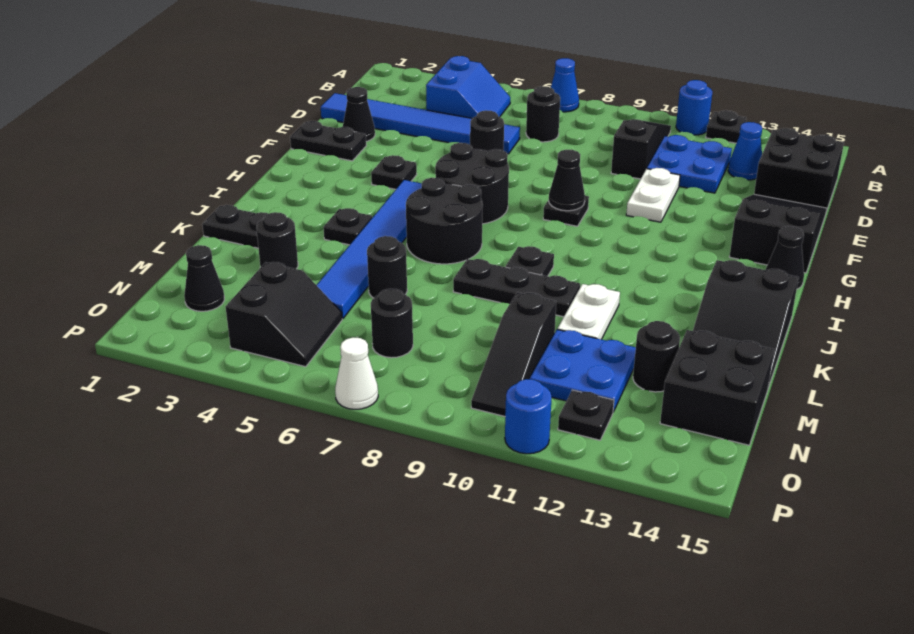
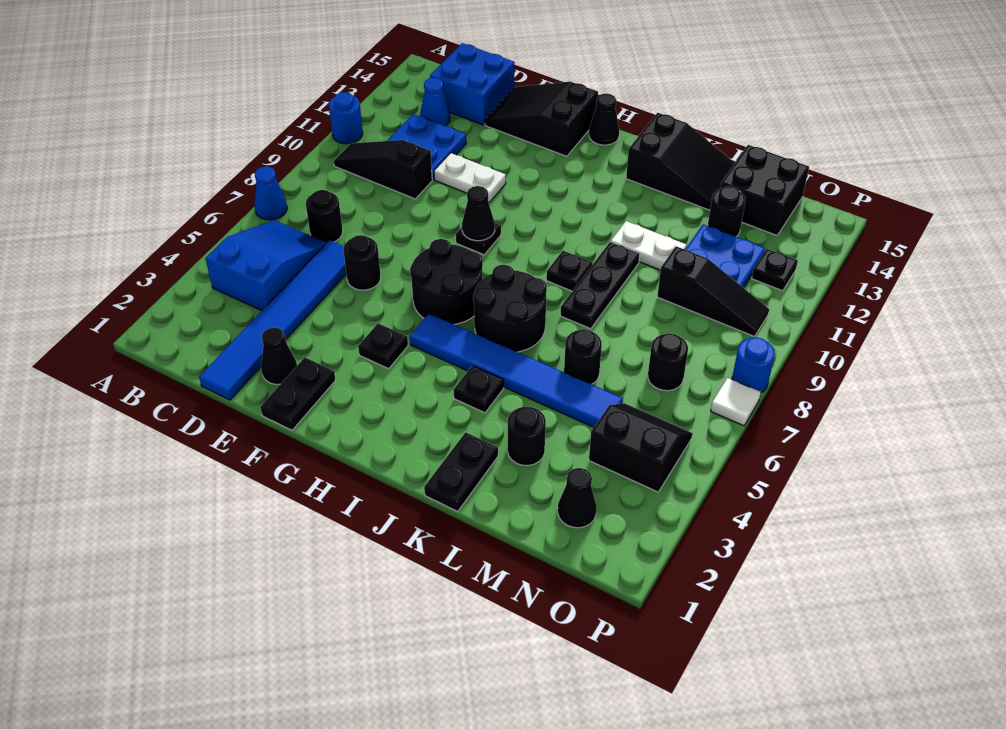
black plate A12 level 1 -> none
blue slope B4:C5 level 1 top 4 -> blue slope B4:C6 level 1 top 4
black brick C14:D15 level 1 -> blue brick C14:D15 level 1
white cone P7 level 1 -> white tile P7 level 1
blue round brick P11 level 1 -> blue round brick P8 level 1

